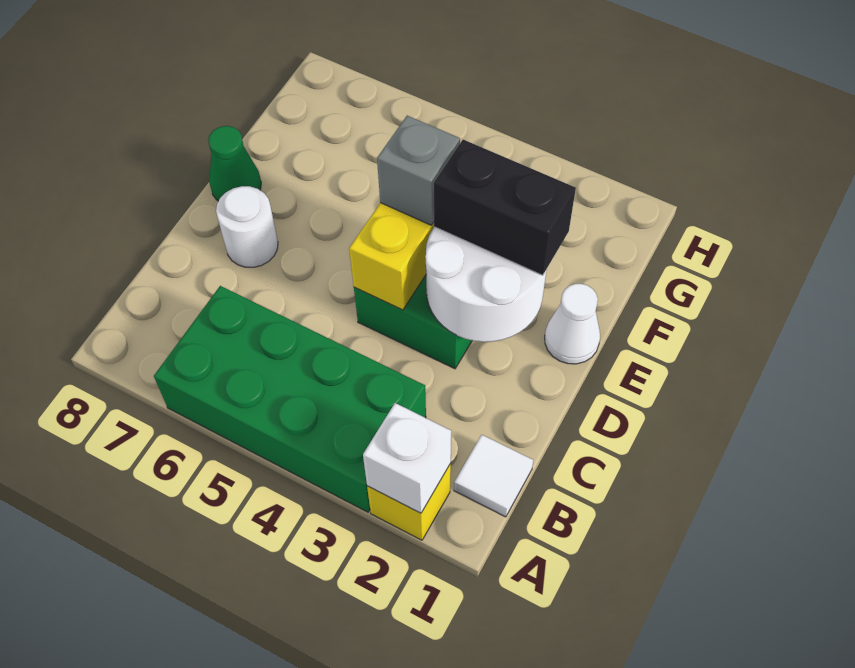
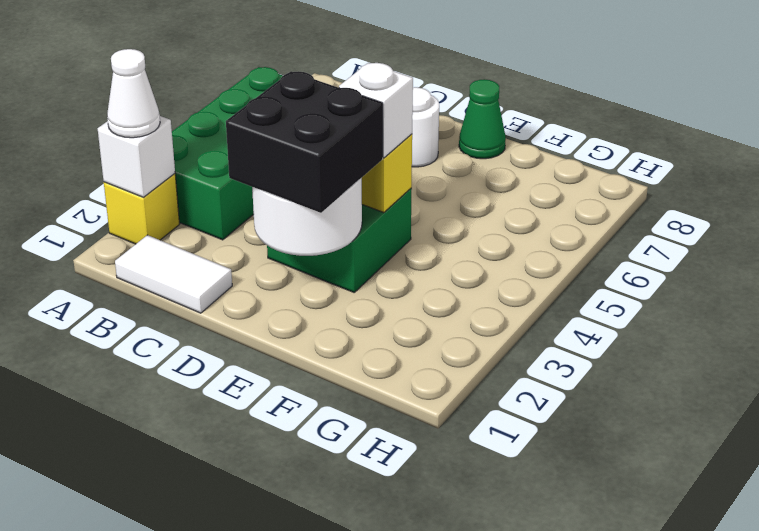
white tile B1 level 1 -> white tile B1:C1 level 1
white cone E1 level 1 -> white cone A2 level 3
black brick E2:E3 level 3 -> black brick D2:E3 level 3
grey brick E4 level 3 -> white brick E4 level 3

